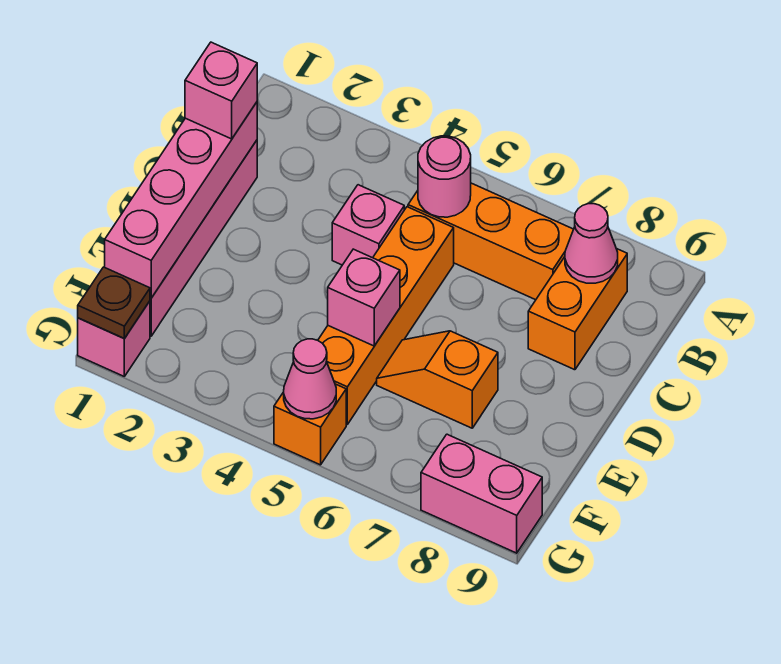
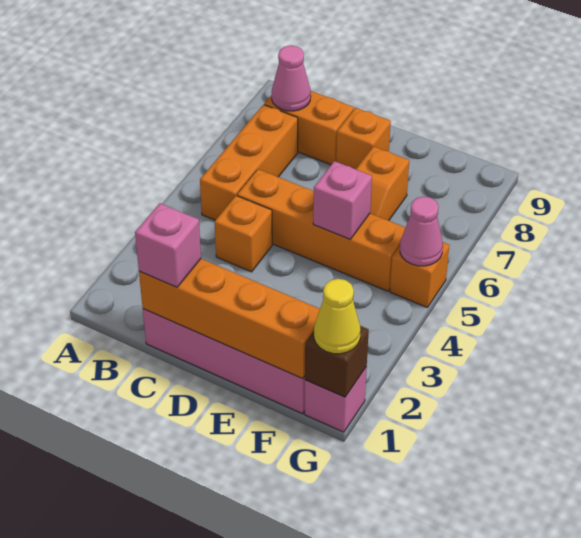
pink round brick B5 level 2 -> none
pink brick C1:F1 level 2 -> orange brick C1:F1 level 2
pink brick C4 level 1 -> orange brick C4 level 1
none -> orange brick D8 level 1
brown plate G1 level 2 -> brown brick G1 level 2
none -> yellow cone G1 level 3
pink brick G8:G9 level 1 -> none

